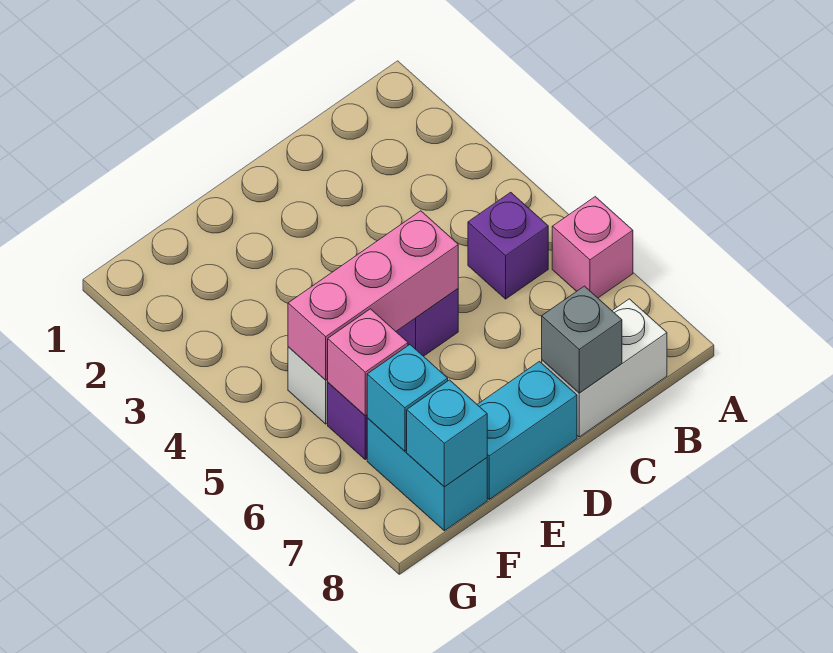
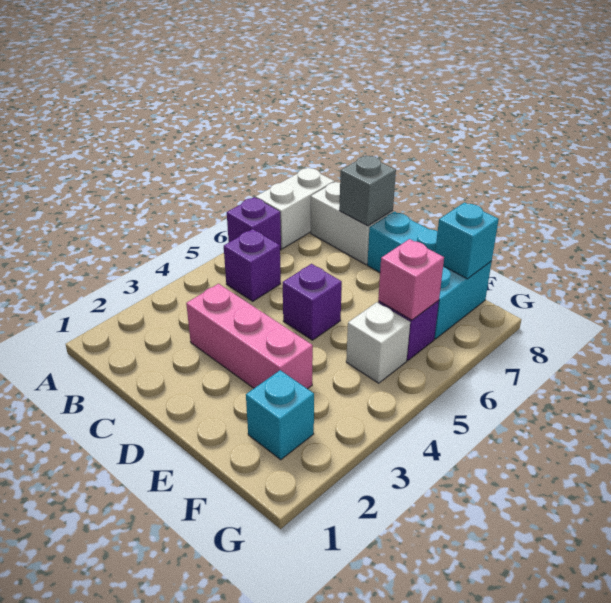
pink brick A6 level 1 -> purple brick A6 level 1
none -> white brick A7:A8 level 1
pink brick D5:F5 level 2 -> pink brick C3:E3 level 1
cyan brick F7 level 2 -> cyan brick F2 level 1

